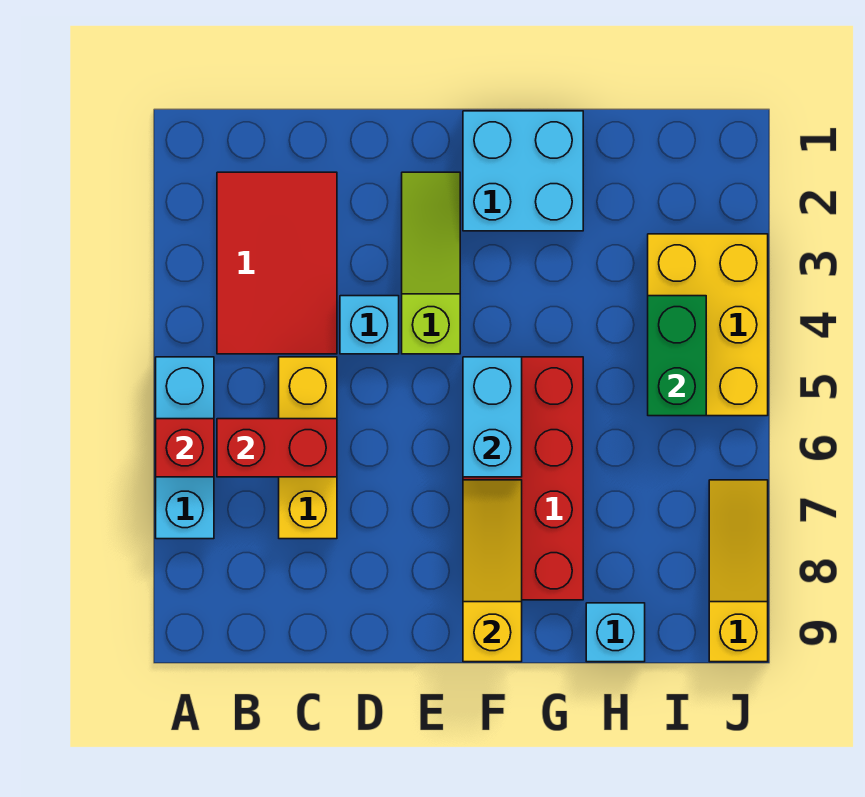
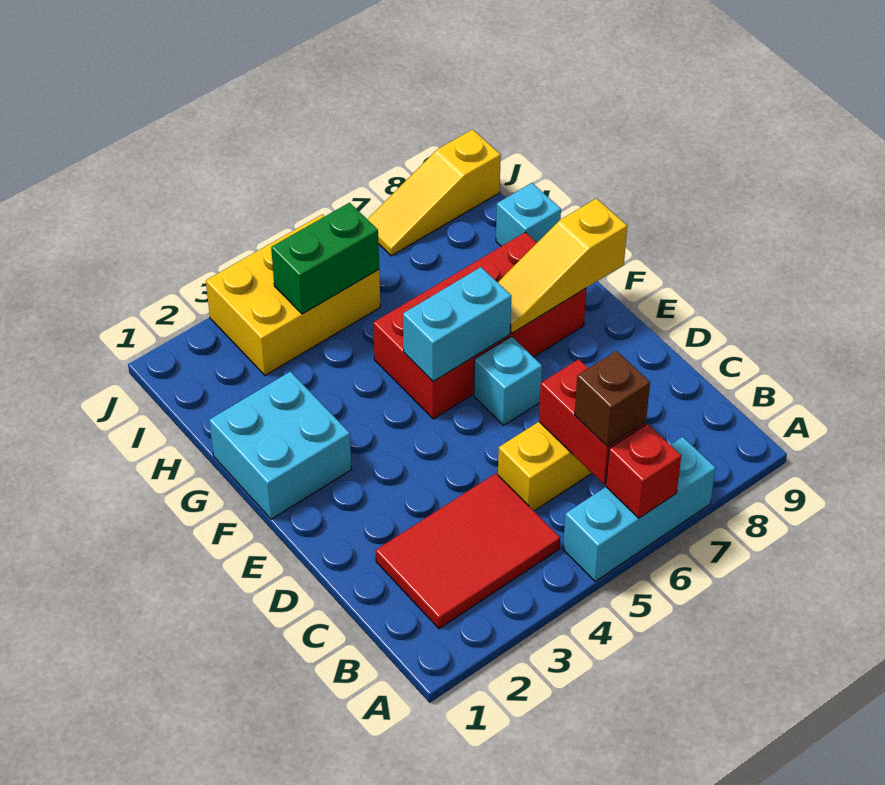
none -> brown brick B6 level 3
cyan brick D4 level 1 -> cyan brick E6 level 1
lime slope E2:E4 level 1 top 4 -> none

